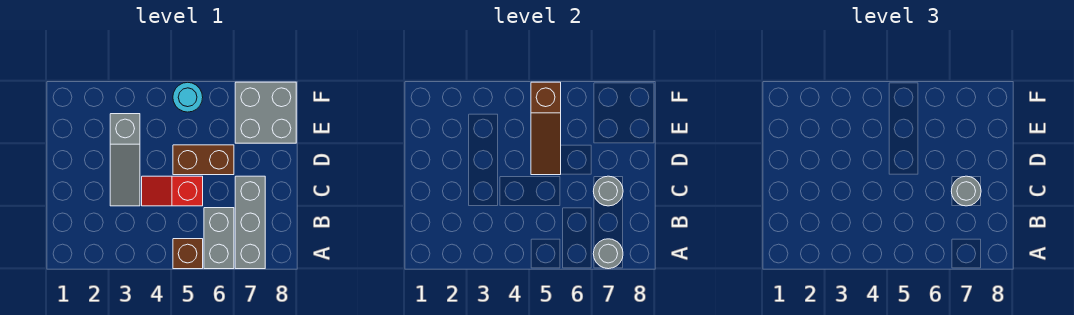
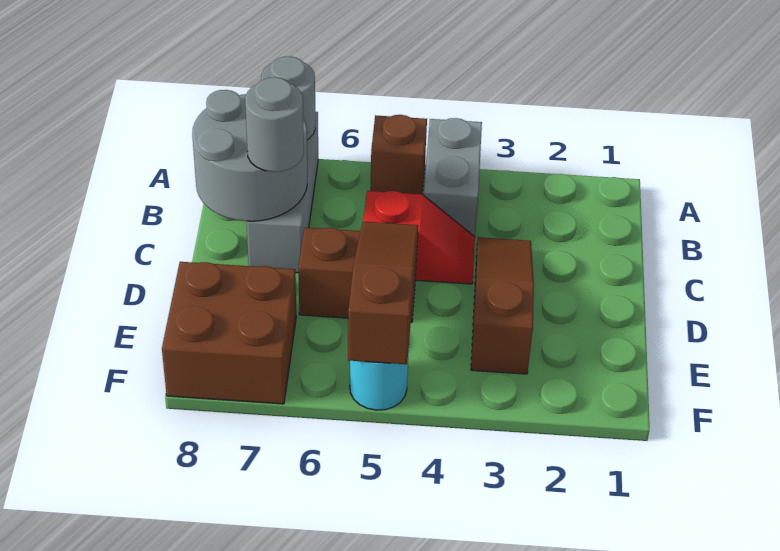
grey brick A6:B6 level 1 -> grey brick A4:B4 level 1
grey slope C3:E3 level 1 top E -> brown slope C3:E3 level 1 top E
grey round brick C7 level 2 -> grey round brick B7:C8 level 2
grey brick E7:F8 level 1 -> brown brick E7:F8 level 1

